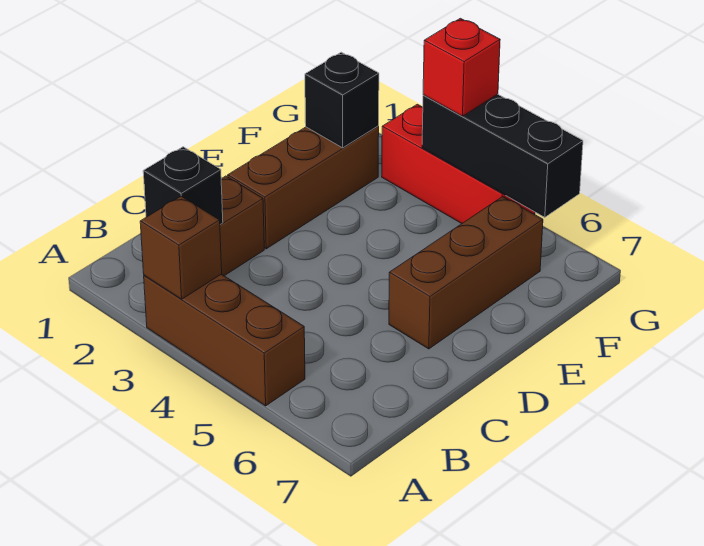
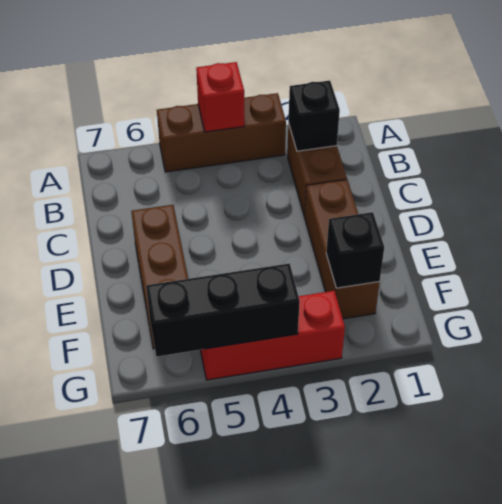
brown brick A3 level 2 -> none
red brick G4 level 3 -> red brick A4 level 2

